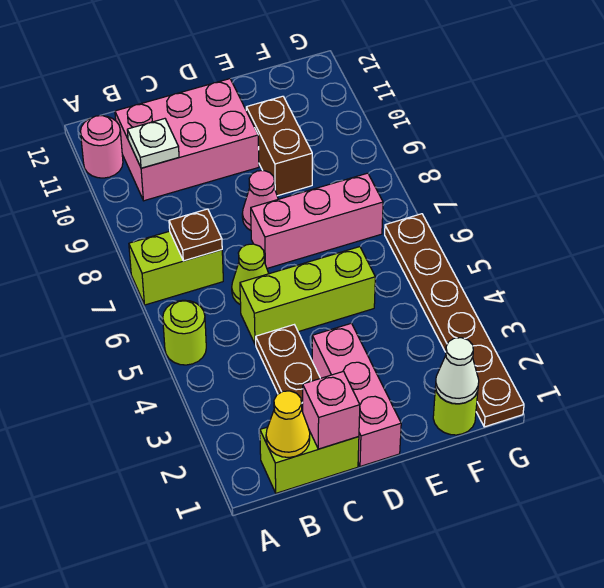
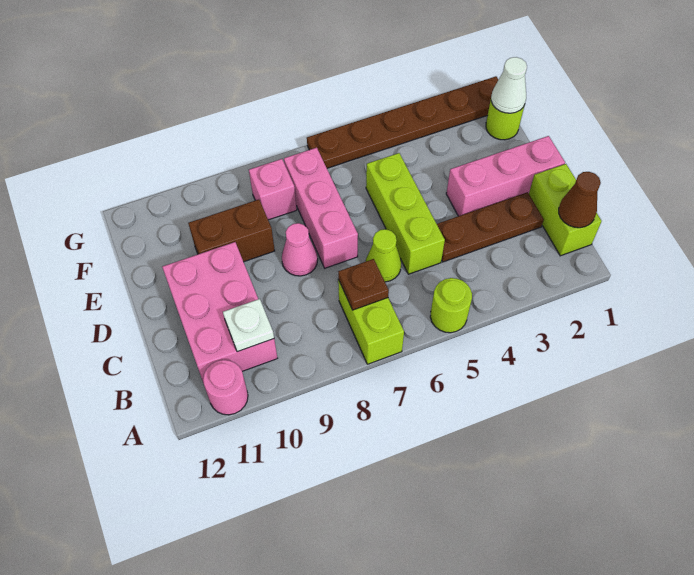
yellow cone B1 level 2 -> brown cone B1 level 2
pink brick C1 level 2 -> pink brick F8 level 1

